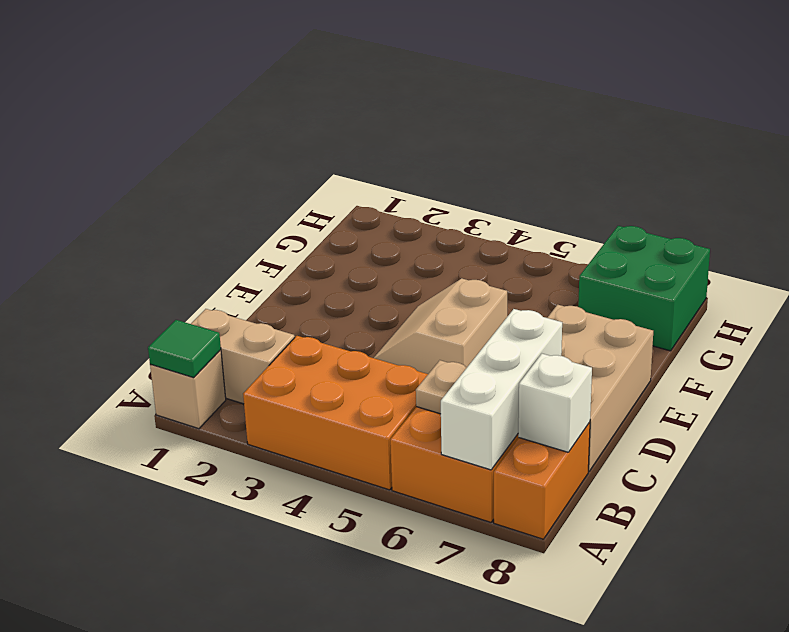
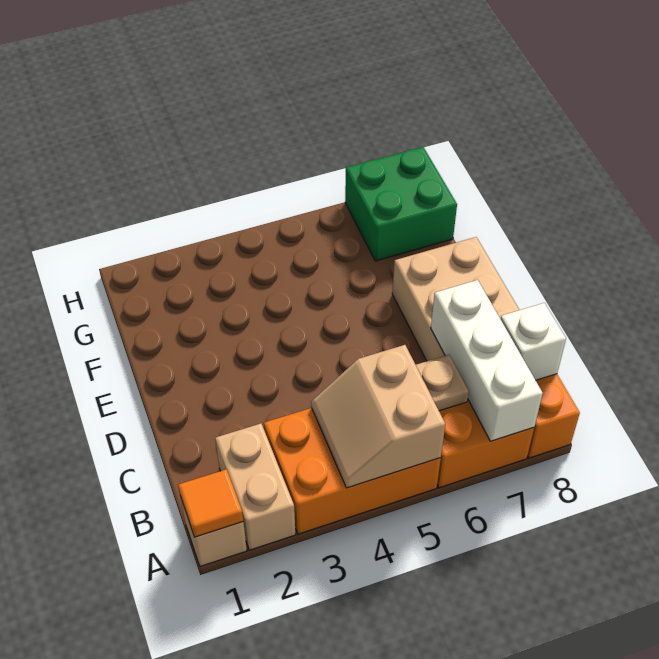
green tile A1 level 2 -> orange tile A1 level 2
tan brick B1:B2 level 1 -> tan brick A2:B2 level 1
tan slope D4:E5 level 1 top 5 -> tan slope A4:B5 level 2 top 5

